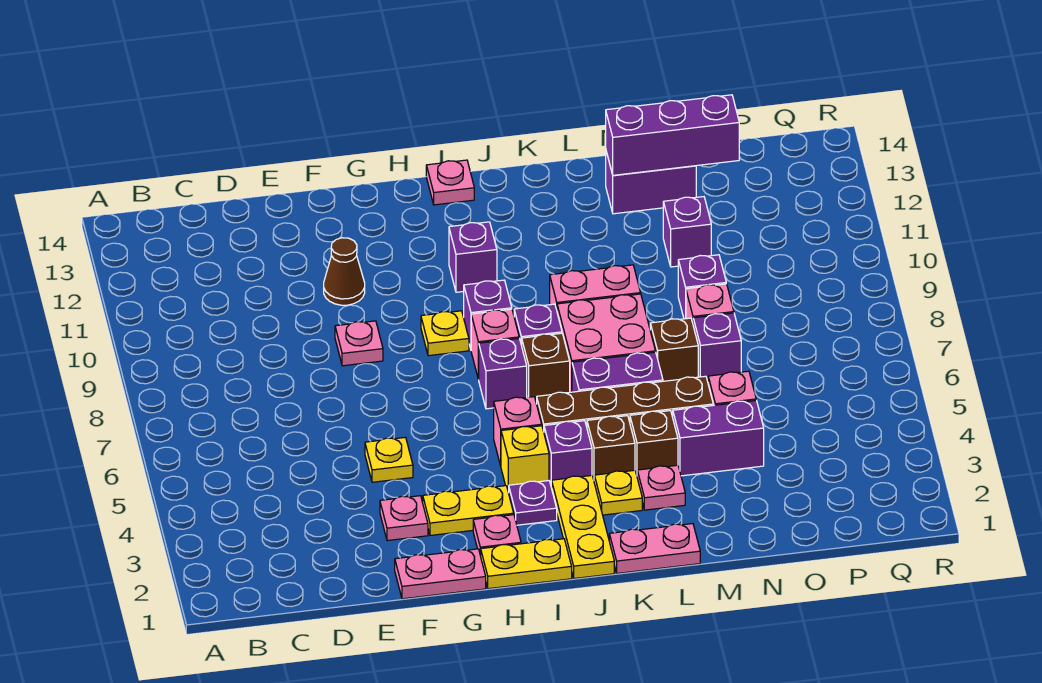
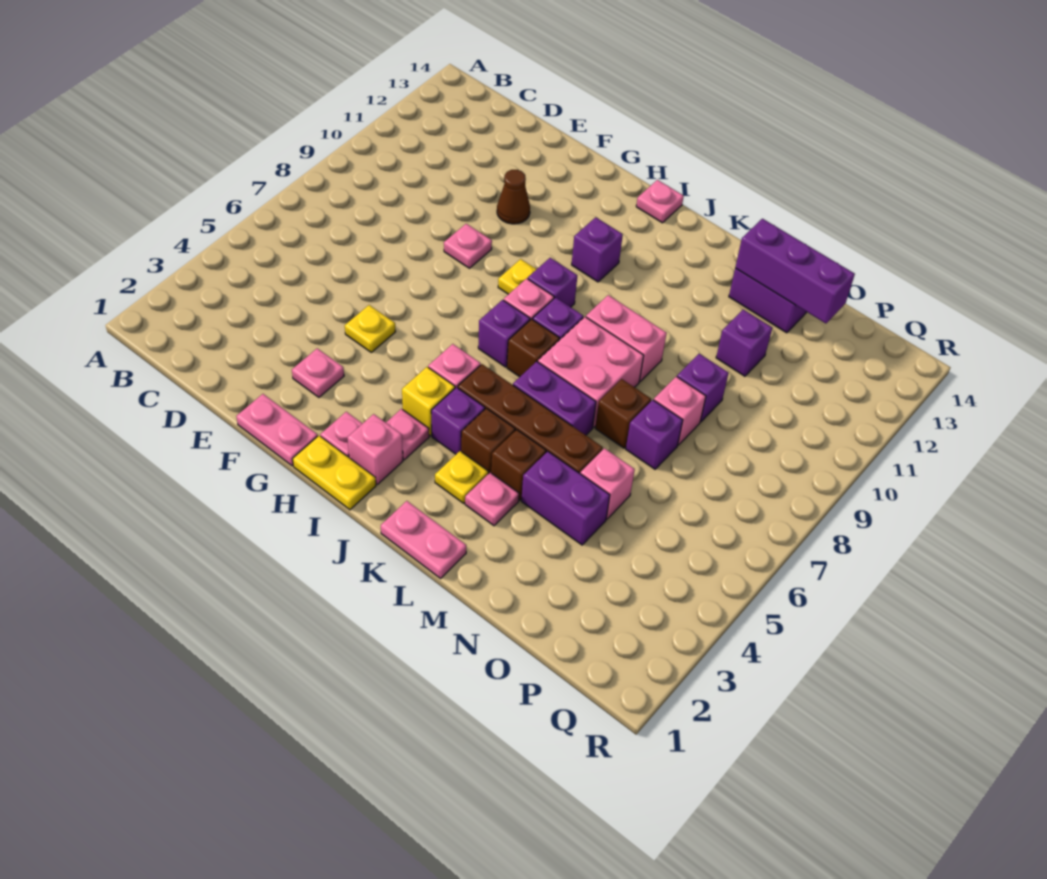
yellow plate G3:H3 level 1 -> none
none -> pink brick I2 level 1
purple plate I3 level 1 -> pink plate I3 level 1
yellow plate J1:J3 level 1 -> none

